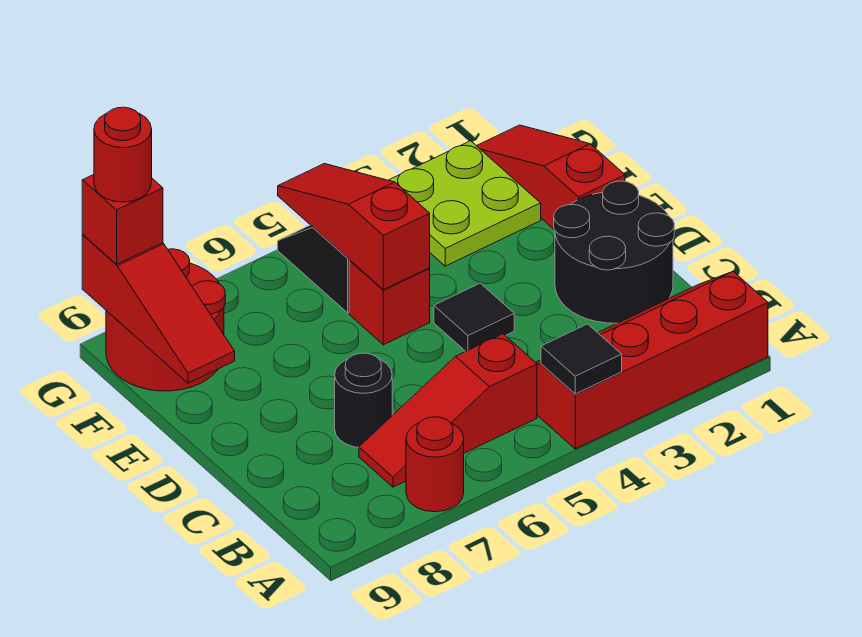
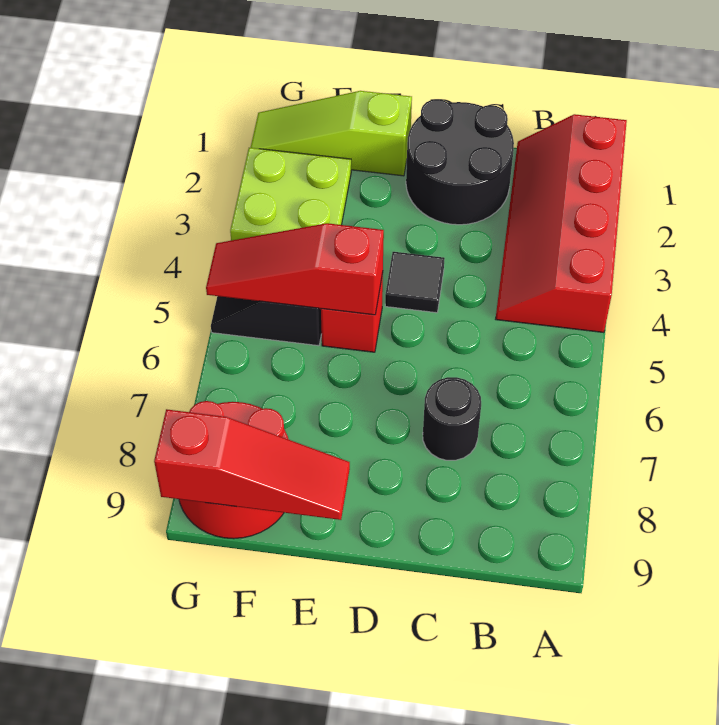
black tile A4 level 2 -> none
red round brick A7 level 1 -> none
red slope B5:B7 level 1 top 5 -> none
red slope E1:G1 level 1 top E -> lime slope E1:G1 level 1 top E
red brick G9 level 3 -> none
red round brick G9 level 4 -> none

